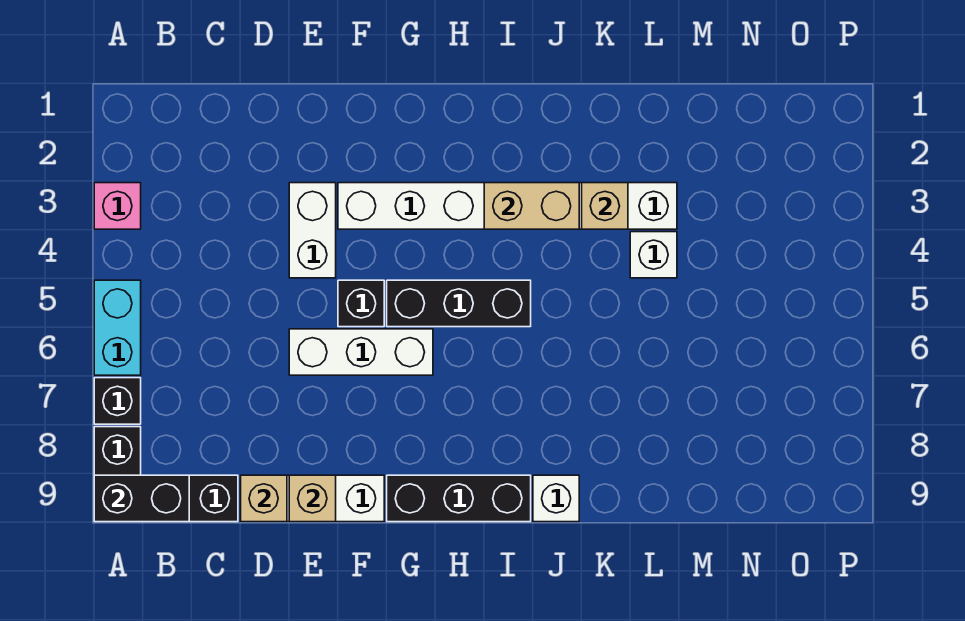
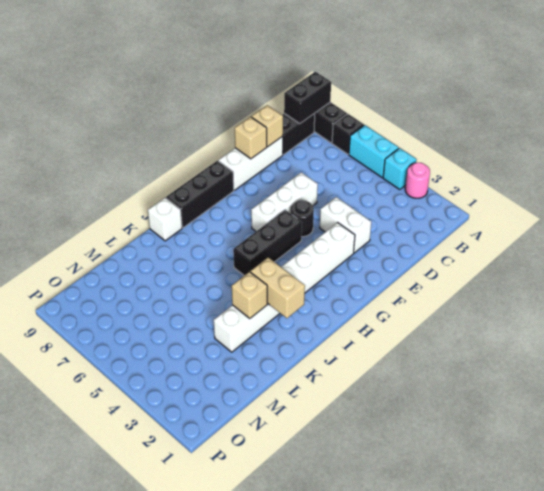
pink brick A3 level 1 -> pink round brick A3 level 1
none -> cyan brick A4 level 1
black brick F5 level 1 -> black round brick F5 level 1
tan brick I3:J3 level 2 -> tan brick J2:J3 level 2
white brick L4 level 1 -> none

